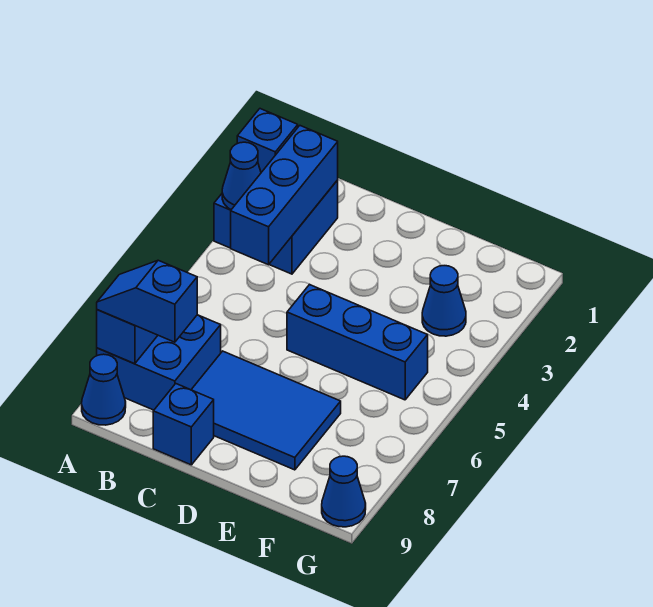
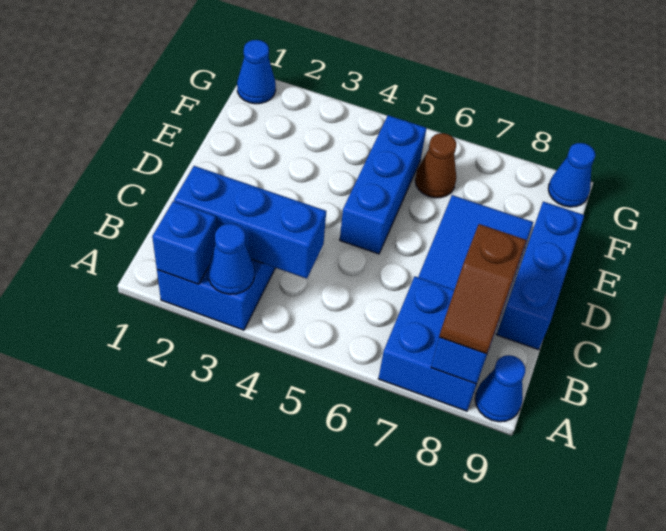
blue slope A8:B8 level 3 top B -> brown slope A8:B8 level 3 top B
blue brick C9 level 1 -> blue brick C9:E9 level 1
blue cone F3 level 1 -> blue cone G1 level 1
none -> brown cone F6 level 1

